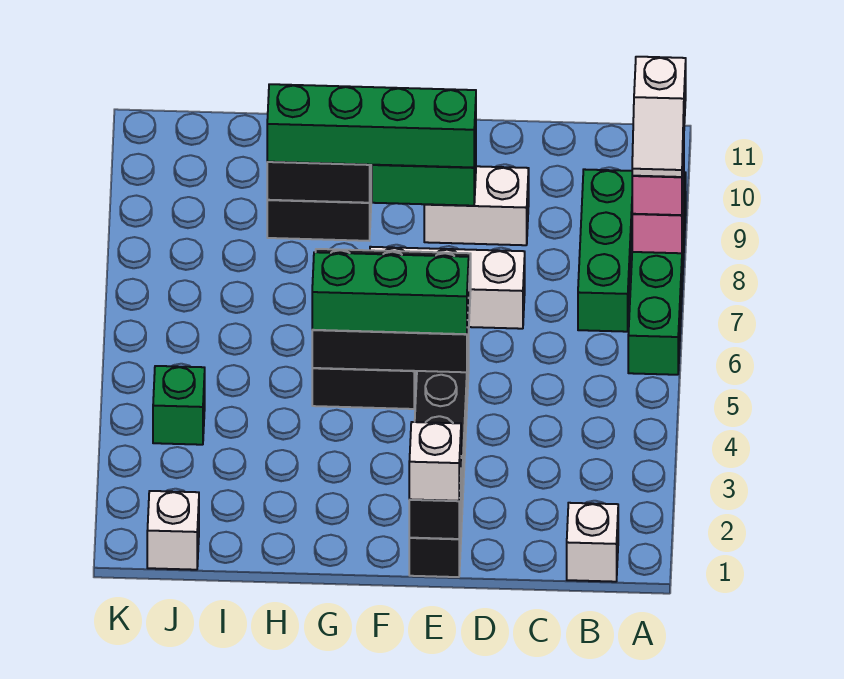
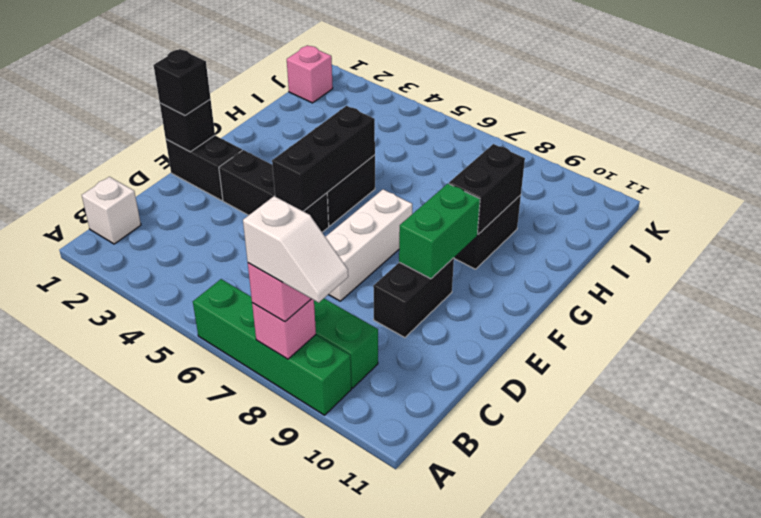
white slope A8:A9 level 4 top 9 -> white slope A8:A9 level 4 top 8
white brick D9:E9 level 1 -> black brick D9:E9 level 1
white brick E1 level 3 -> black brick E1 level 3
black brick E5:G6 level 2 -> black brick E5:G5 level 2
green brick E5:G5 level 3 -> none
green brick E9:H9 level 3 -> none
white brick J1 level 1 -> pink brick J1 level 1
green brick J4 level 1 -> none

